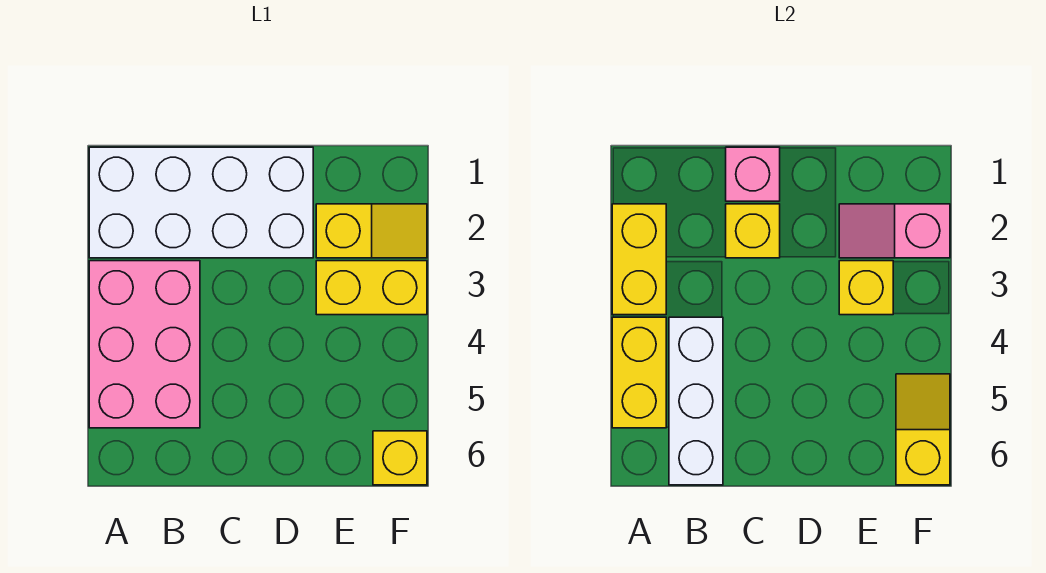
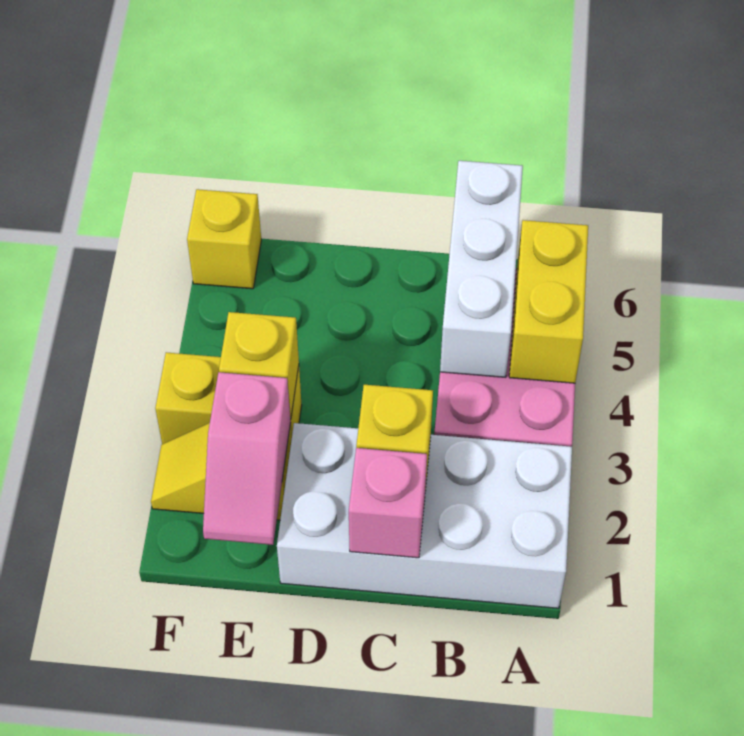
yellow brick A2:A3 level 2 -> none
pink slope E2:F2 level 2 top F -> pink slope E1:E2 level 2 top 2
yellow slope F5:F6 level 2 top 6 -> none

